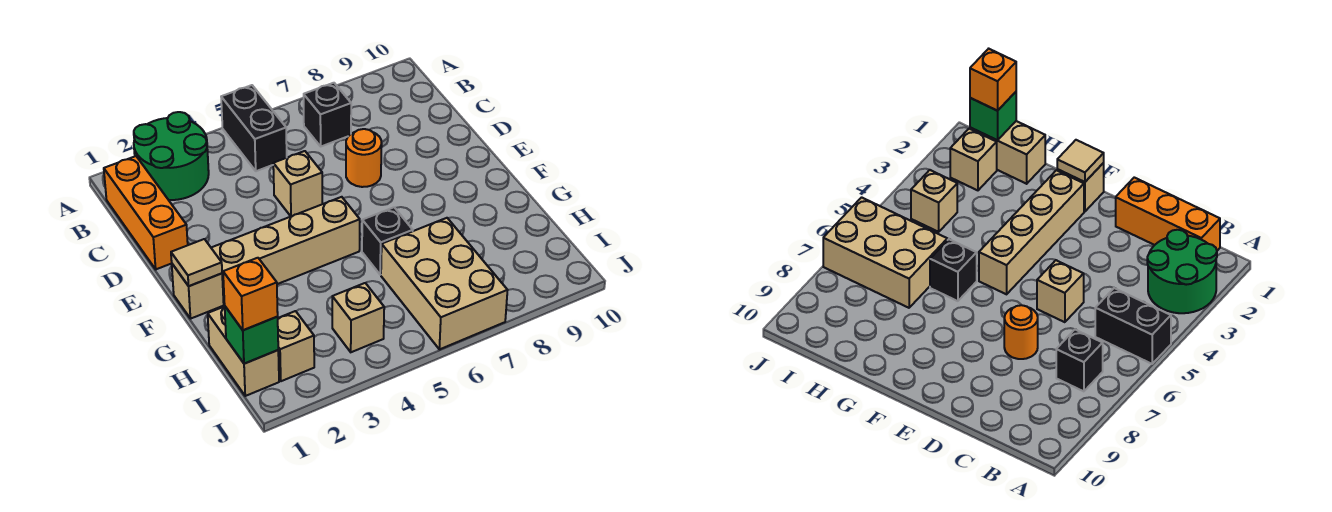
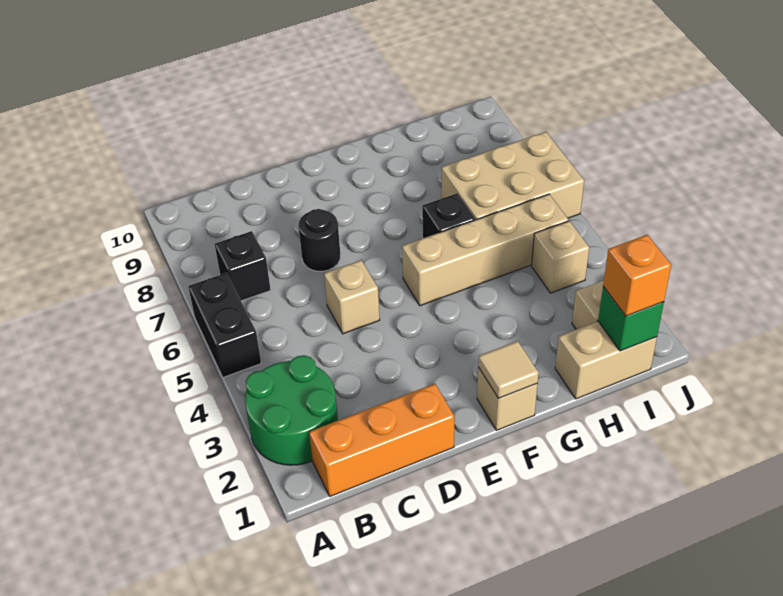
black brick A5:B5 level 1 -> black brick A5:A6 level 1
orange round brick D7 level 1 -> black round brick D7 level 1
tan brick F2:F5 level 1 -> tan brick F5:I5 level 1

